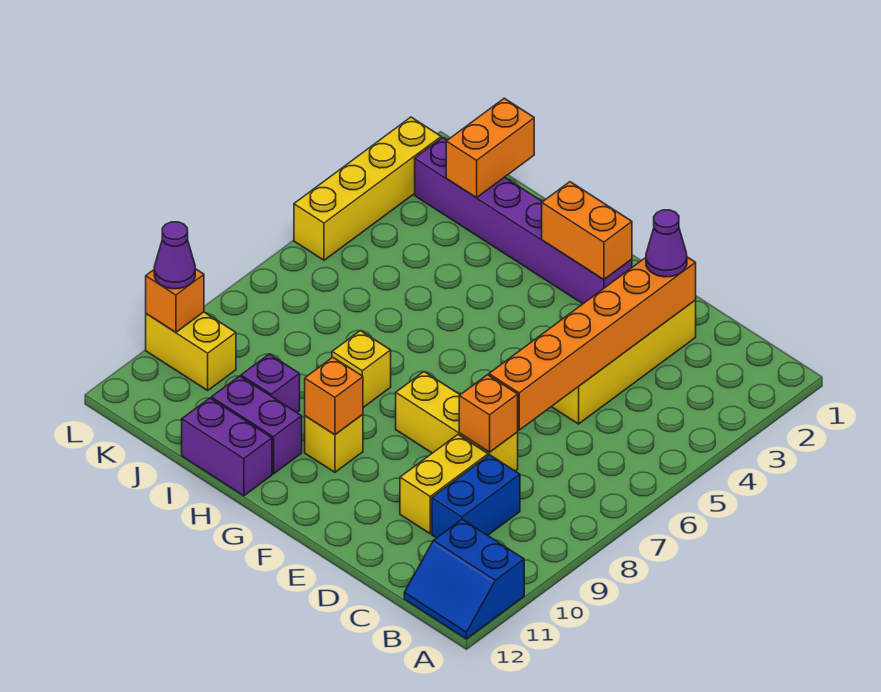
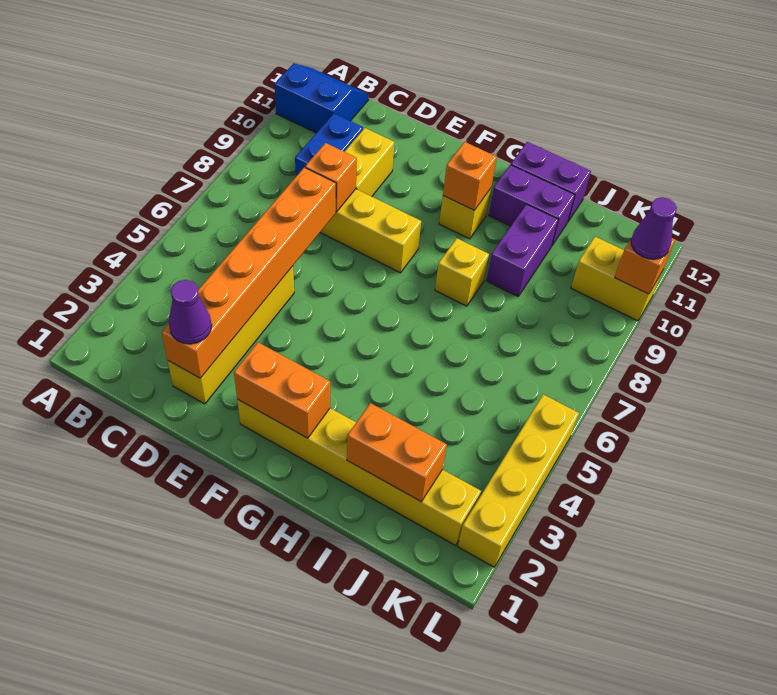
purple brick F2:K2 level 1 -> yellow brick F2:K2 level 1
purple brick I10 level 1 -> purple brick I9:I10 level 1
orange brick J1:J2 level 2 -> orange brick I2:J2 level 2

